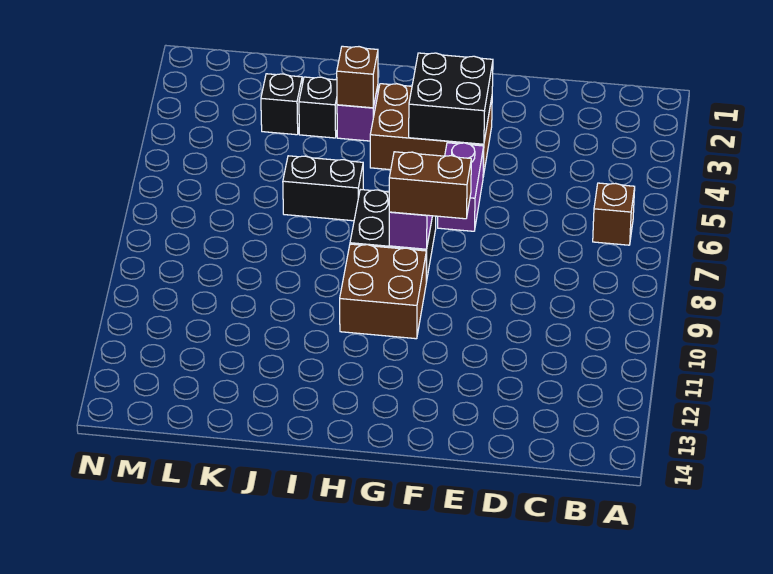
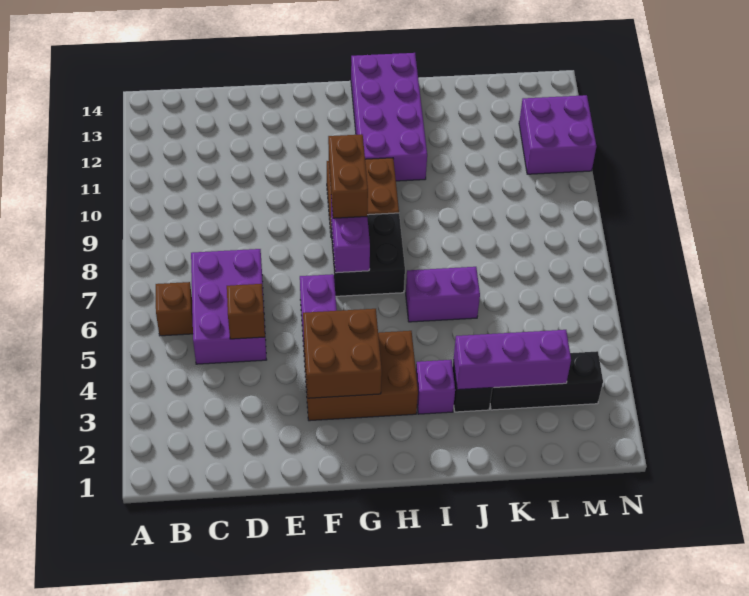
none -> purple brick C5:D7 level 1
black brick F3:G4 level 2 -> brown brick F3:G4 level 2
brown brick F8:G8 level 3 -> brown brick G8:G9 level 3
none -> purple brick H11:I14 level 1
brown brick I3 level 2 -> brown brick D5 level 2
black brick I6:J6 level 1 -> purple brick I6:J6 level 1
none -> purple brick J3:L3 level 2
black brick K3 level 1 -> black brick K3:M3 level 1
none -> purple brick M11:N12 level 1

